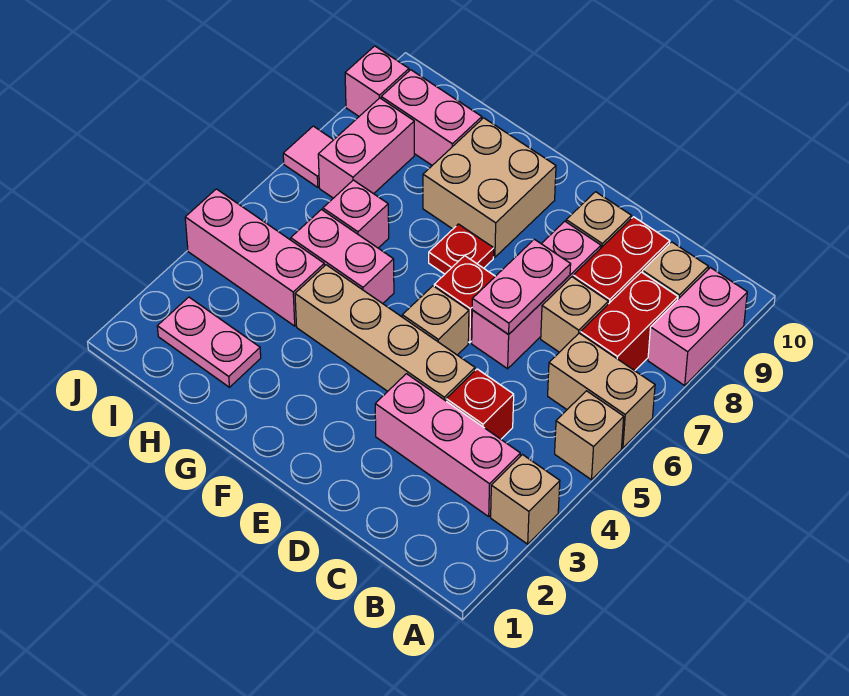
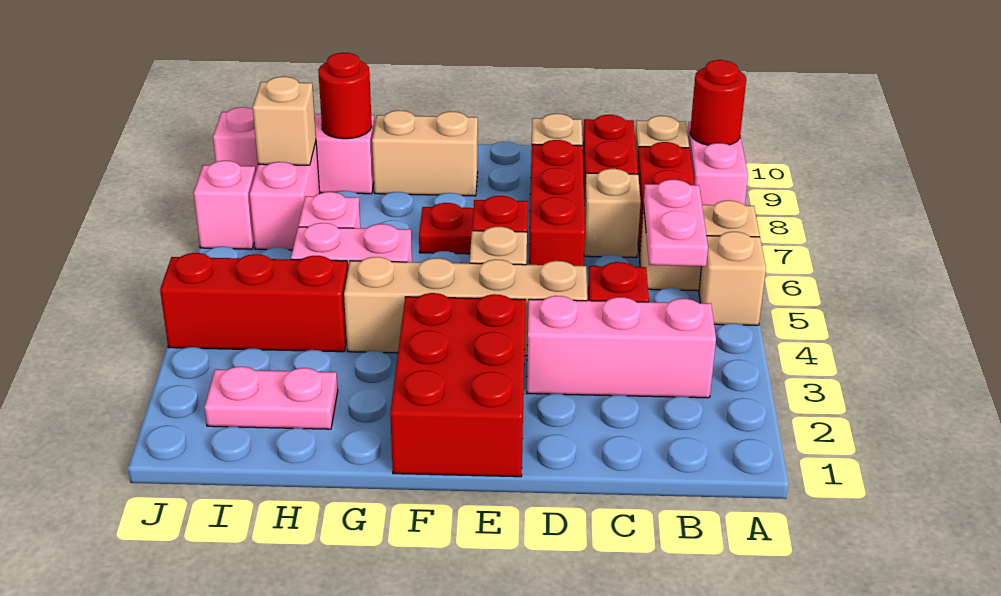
tan brick A3 level 1 -> tan brick I8 level 2
none -> red round brick A9 level 2
pink brick D6:D8 level 1 -> red brick D6:D8 level 1
pink plate D6:D7 level 2 -> pink plate B5:B6 level 2
none -> red brick E1:F3 level 1
tan brick F8:G9 level 1 -> tan brick F9:G9 level 1
pink brick H4:J4 level 1 -> red brick H4:J4 level 1
none -> red round brick H9 level 2
pink tile J7 level 1 -> pink brick J7 level 1

